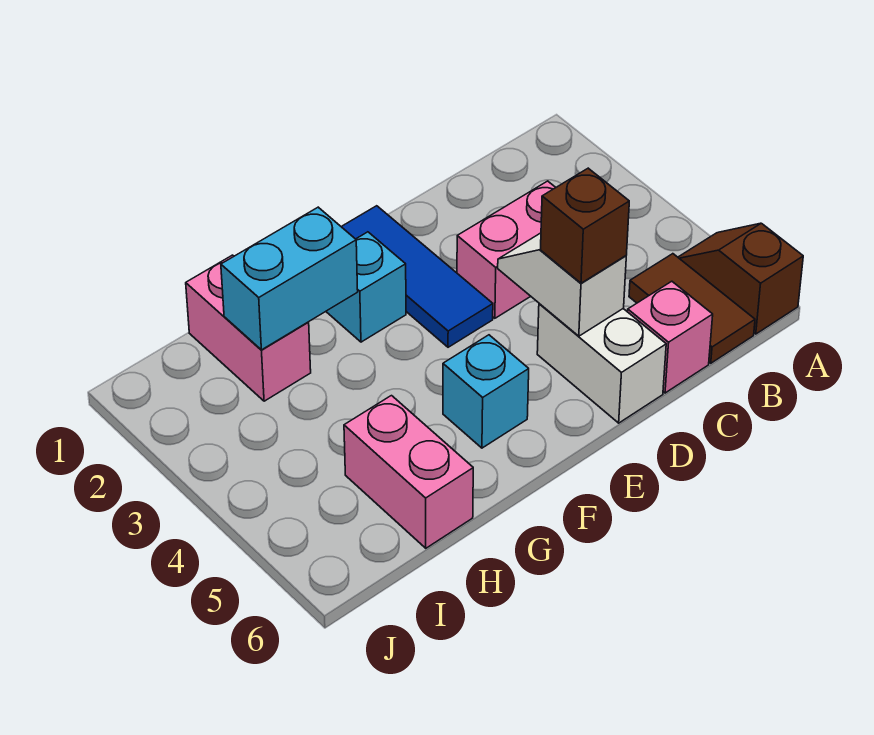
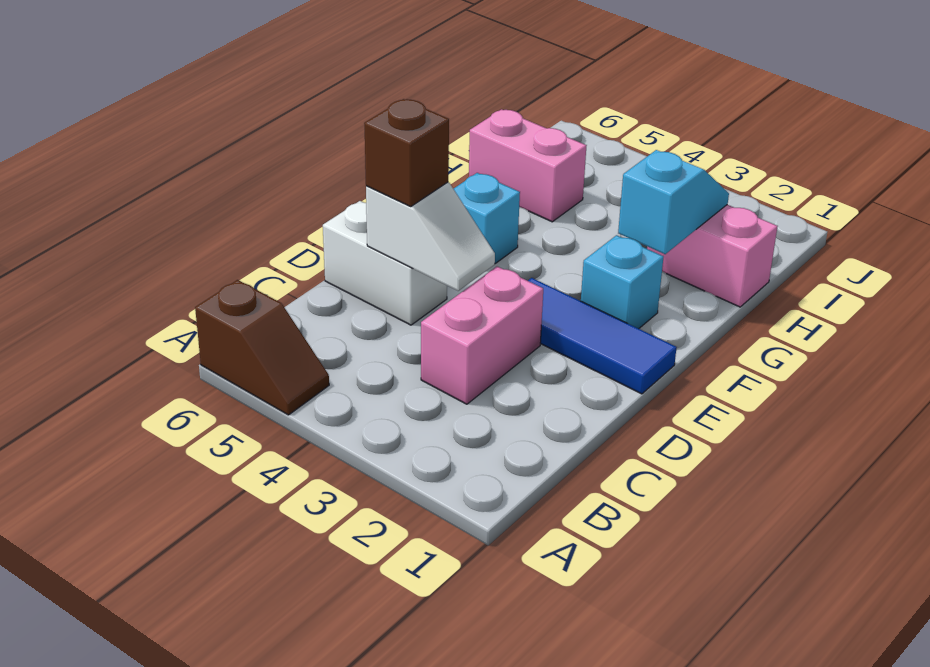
brown tile B5:B6 level 1 -> none
pink brick C6 level 1 -> none
cyan brick G2:H2 level 2 -> cyan slope G2:H2 level 2 top G

